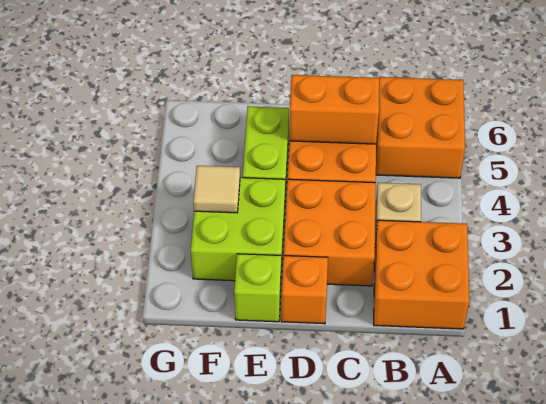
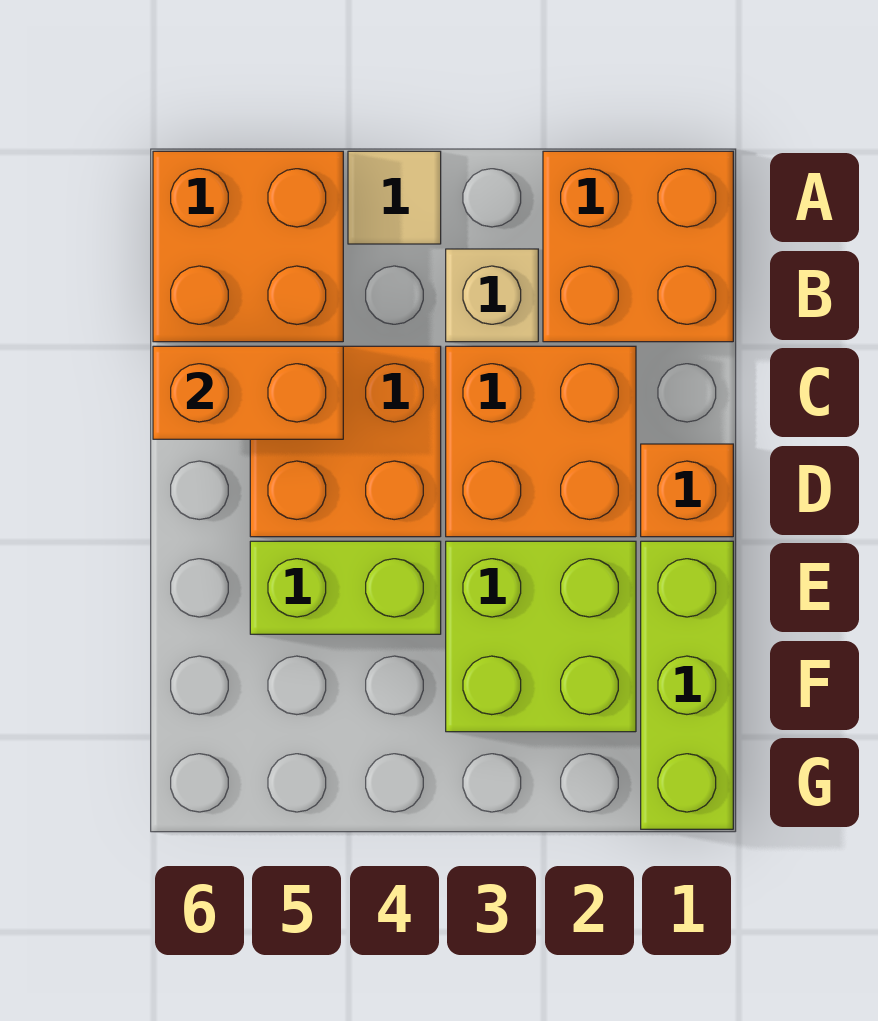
orange brick C5:D5 level 2 -> orange brick C5:C6 level 2
lime brick E1 level 1 -> lime brick E1:G1 level 1
tan tile F3 level 2 -> tan tile A4 level 1

